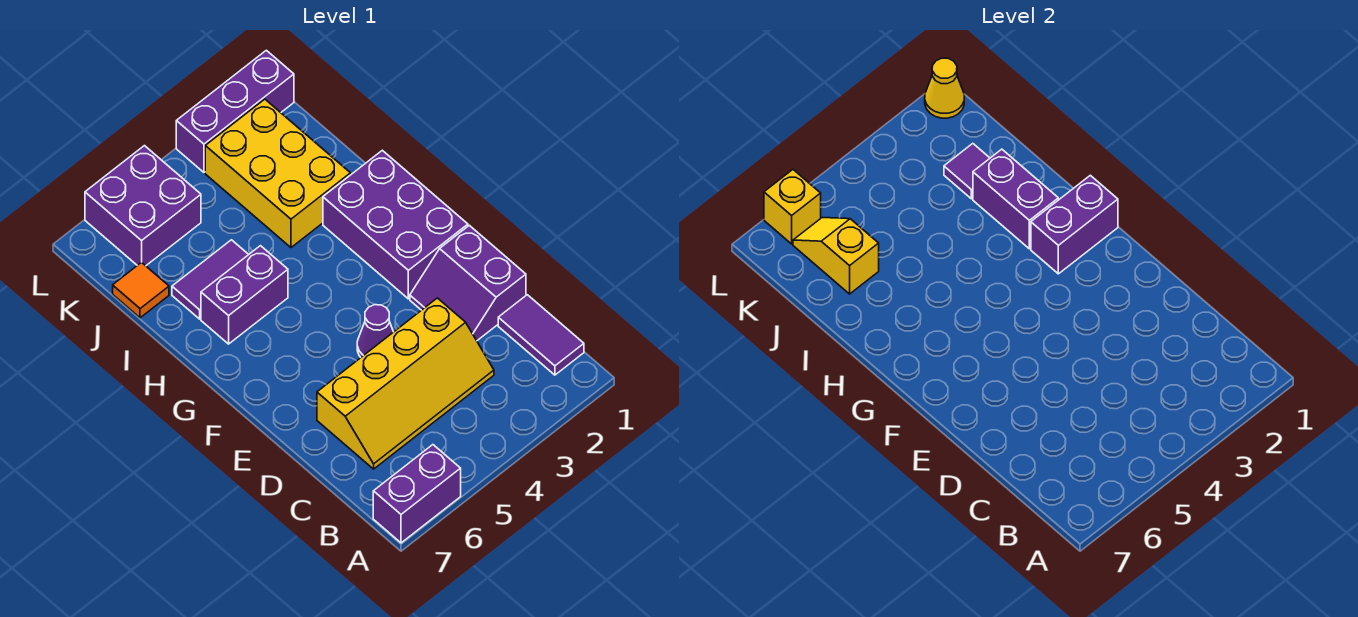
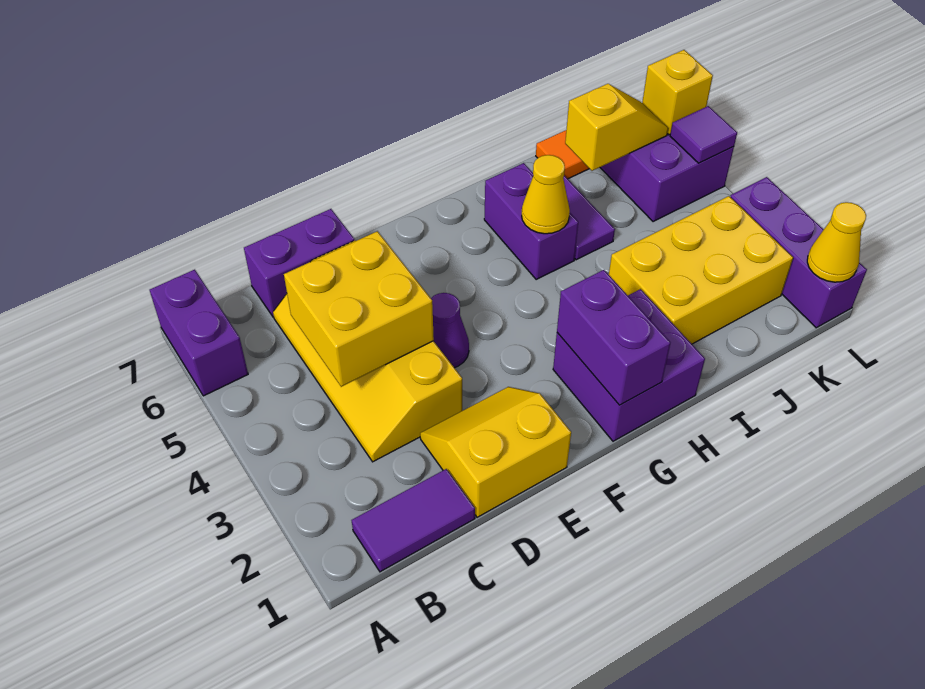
none -> yellow brick C4:D5 level 2
purple slope D1:E2 level 1 top 1 -> yellow slope D1:E2 level 1 top 1
purple brick F1:H2 level 1 -> purple brick G1:H2 level 1
purple brick H2:I2 level 2 -> purple brick C7:D7 level 1
none -> yellow cone H5 level 2
purple tile J2 level 2 -> purple tile L5 level 2

